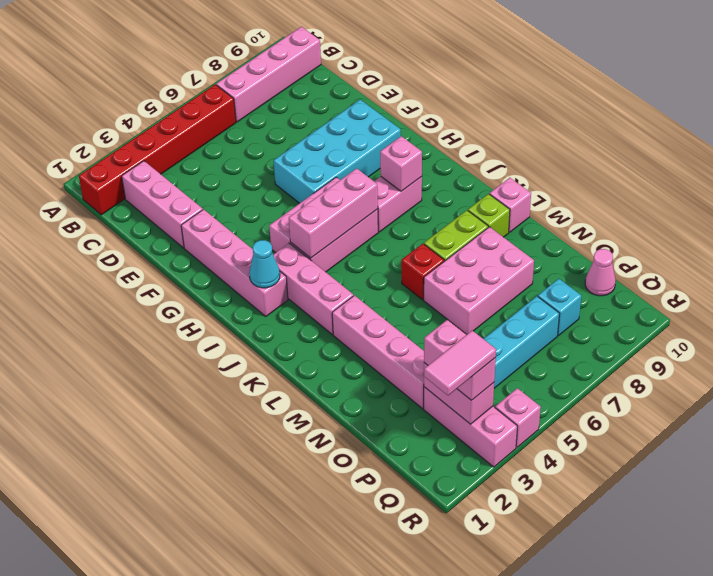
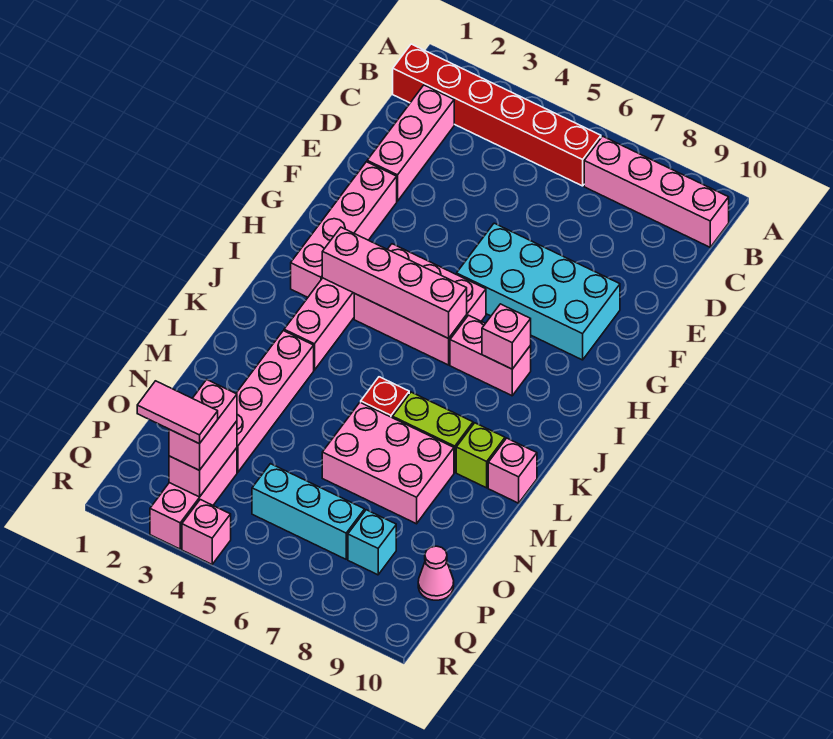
cyan cone I2 level 2 -> none
pink brick I4:I6 level 2 -> pink brick I3:I6 level 2

